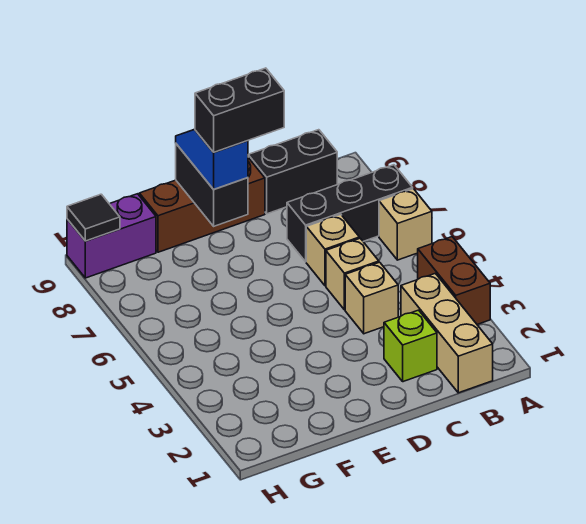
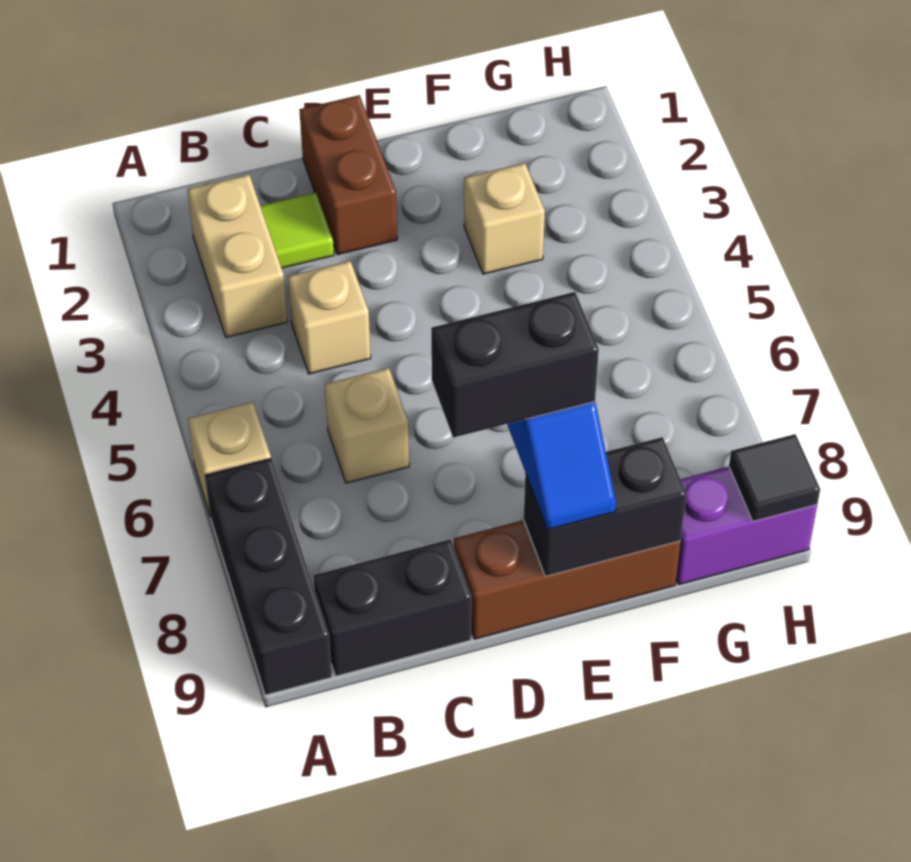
brown brick A3:A4 level 1 -> brown brick D1:D2 level 1
black brick A7:C7 level 1 -> black brick A7:A9 level 1
tan brick B1:B3 level 1 -> tan brick B2:B3 level 1
lime brick C2 level 1 -> lime tile C2 level 1
tan brick C5 level 1 -> tan brick F3 level 1
black brick E8:E9 level 2 -> black brick E9:F9 level 2

